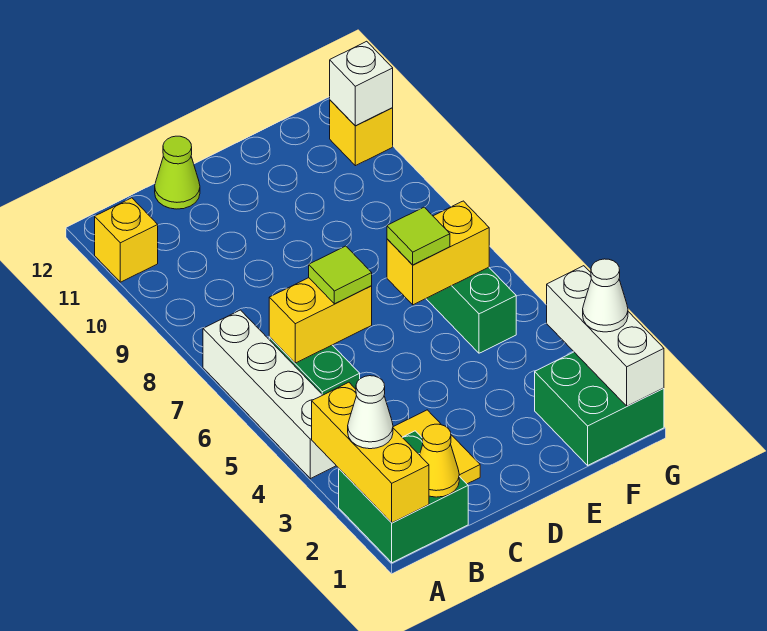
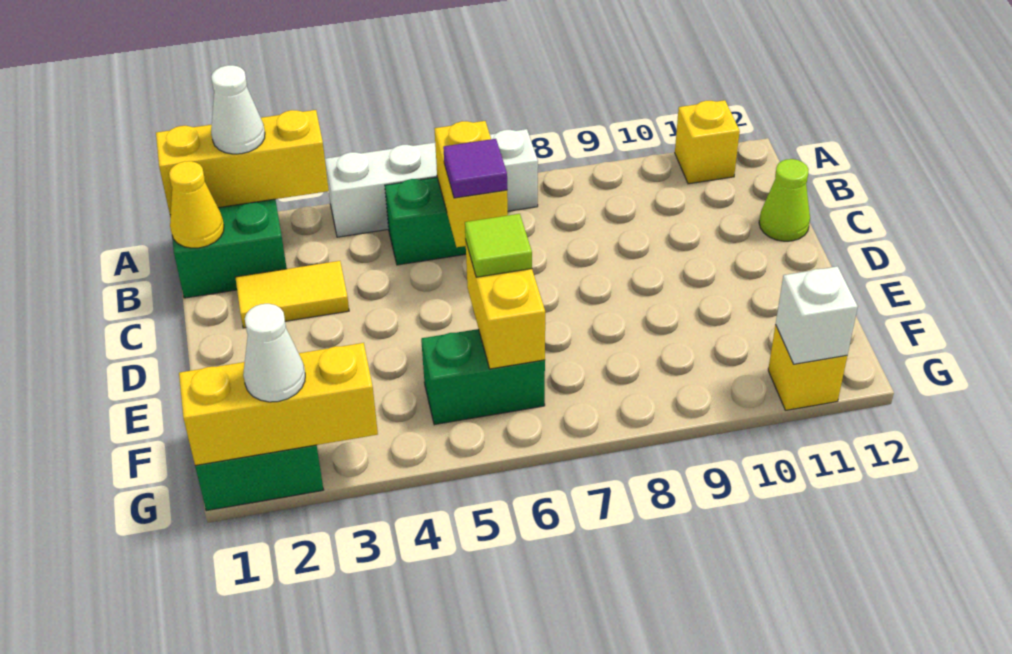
lime tile C6 level 3 -> purple tile C6 level 3
white brick G1:G3 level 2 -> yellow brick G1:G3 level 2

